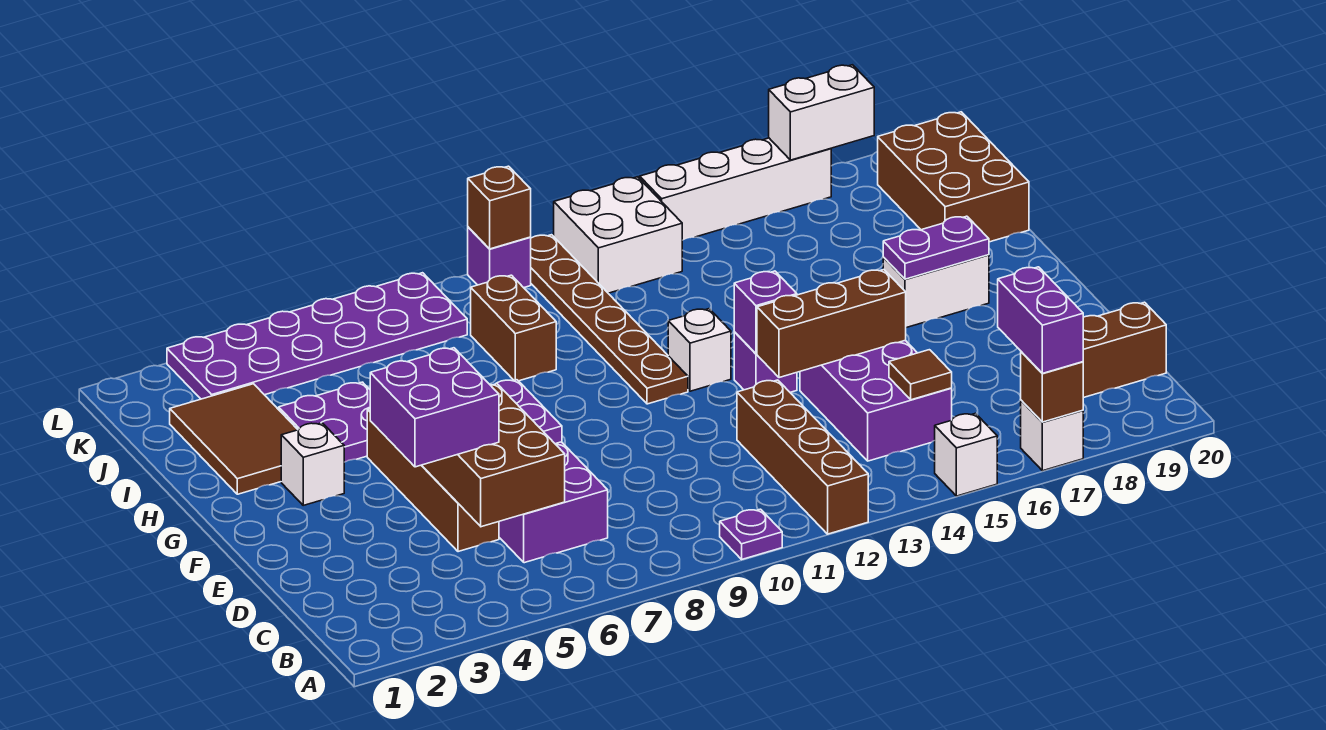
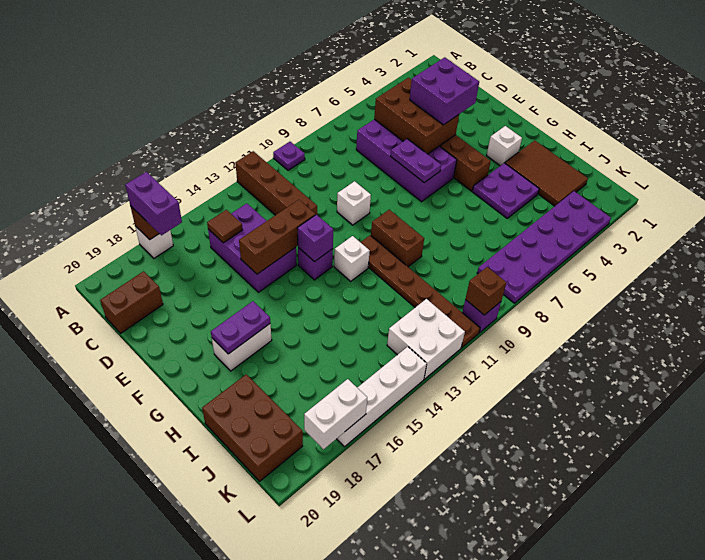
white brick A15 level 1 -> white brick E10 level 1
brown brick I9:J9 level 1 -> brown brick G10:H10 level 1

